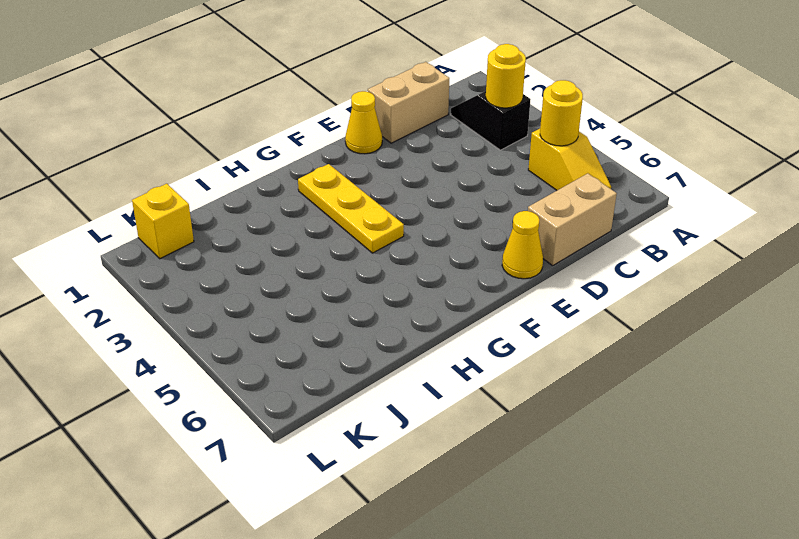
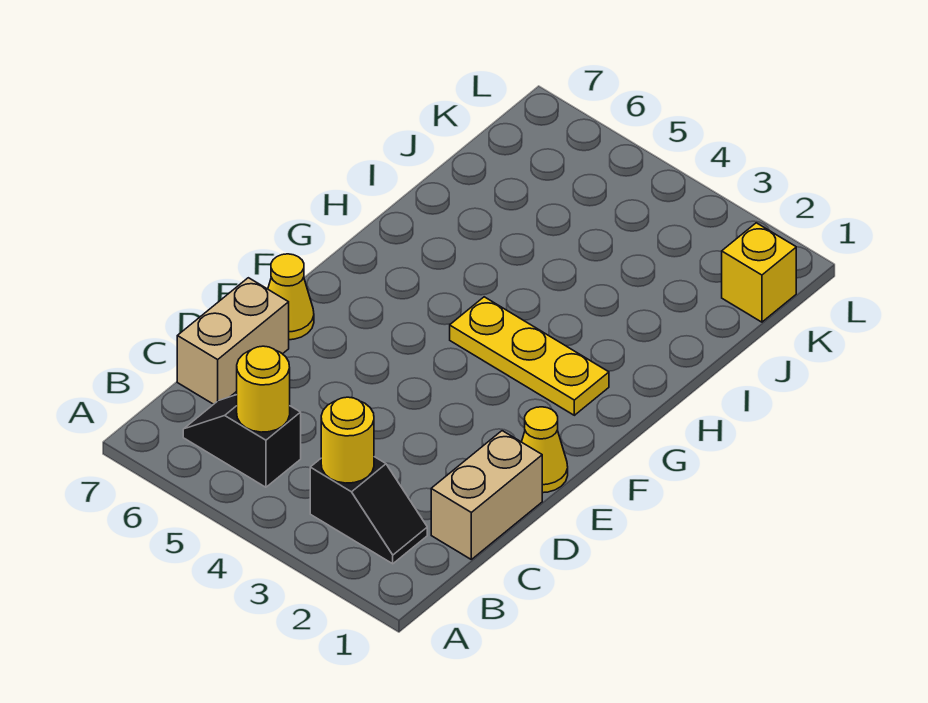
yellow slope B5:B6 level 1 top 5 -> black slope B5:B6 level 1 top 5

